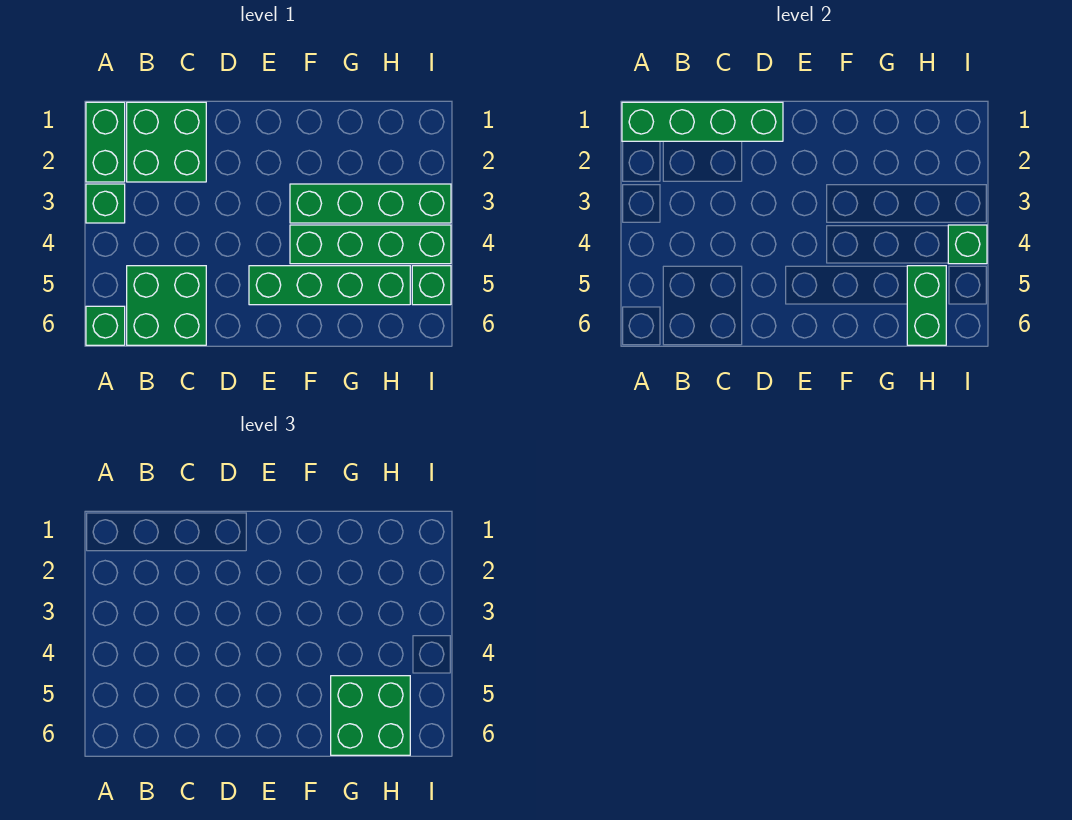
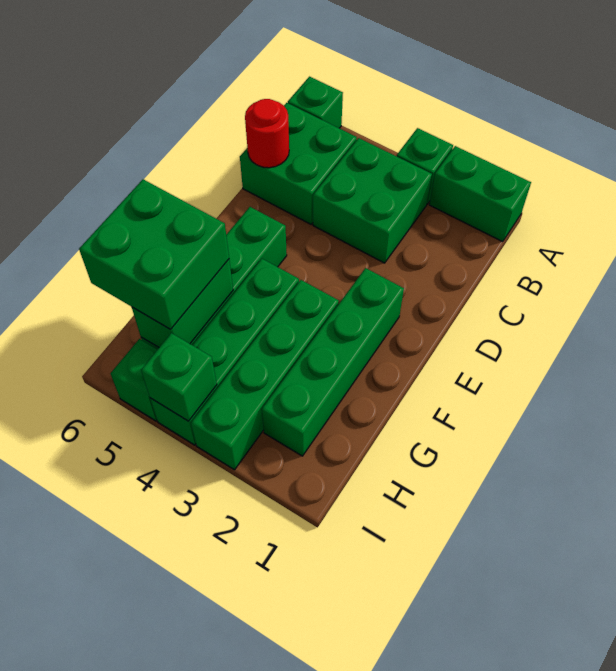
green brick A1:D1 level 2 -> green brick E2:H2 level 1
green brick B1:C2 level 1 -> green brick B3:C4 level 1
none -> red round brick C6 level 2
green brick H5:H6 level 2 -> green brick G5:H5 level 2

